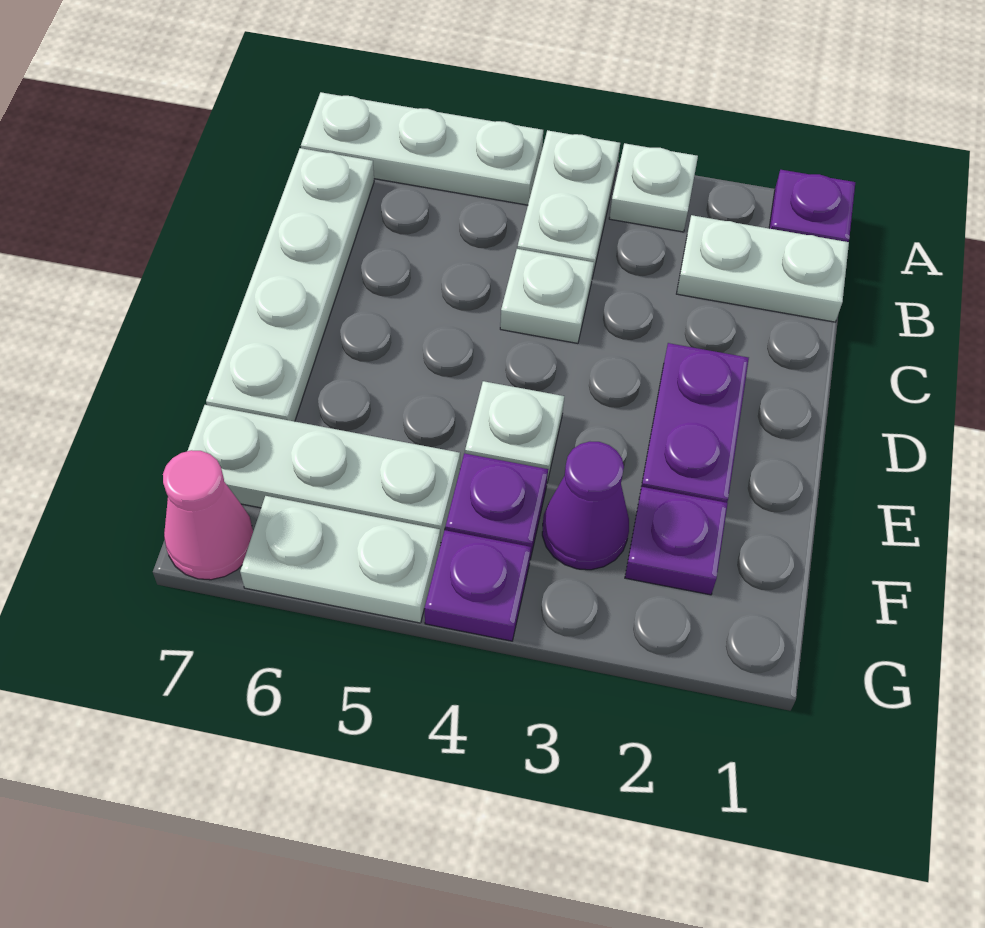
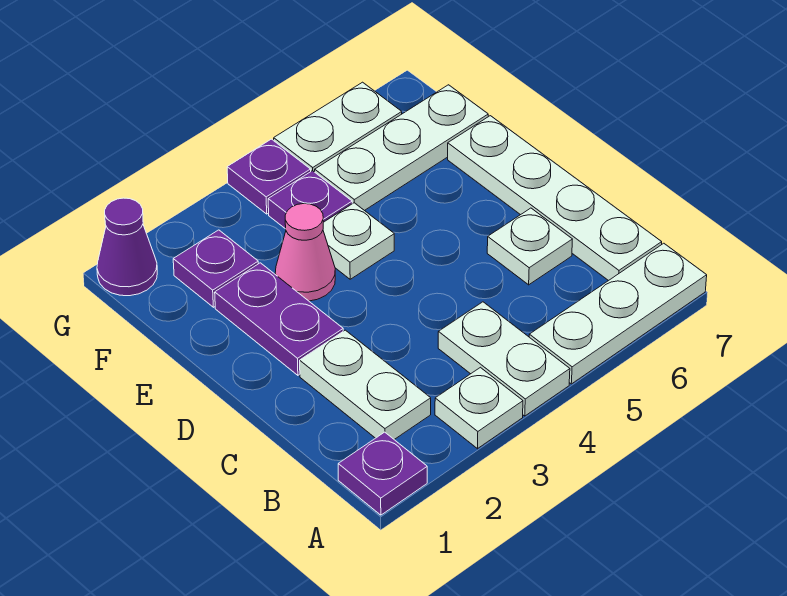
white plate B1:B2 level 1 -> white plate B2:C2 level 1
white plate C4 level 1 -> white plate C6 level 1
purple cone F3 level 1 -> purple cone G1 level 1
pink cone G7 level 1 -> pink cone E3 level 1

